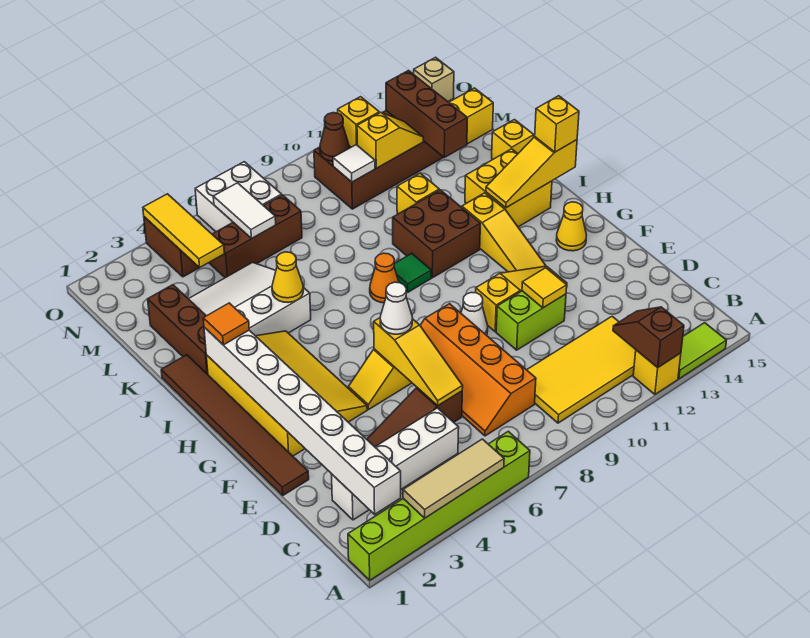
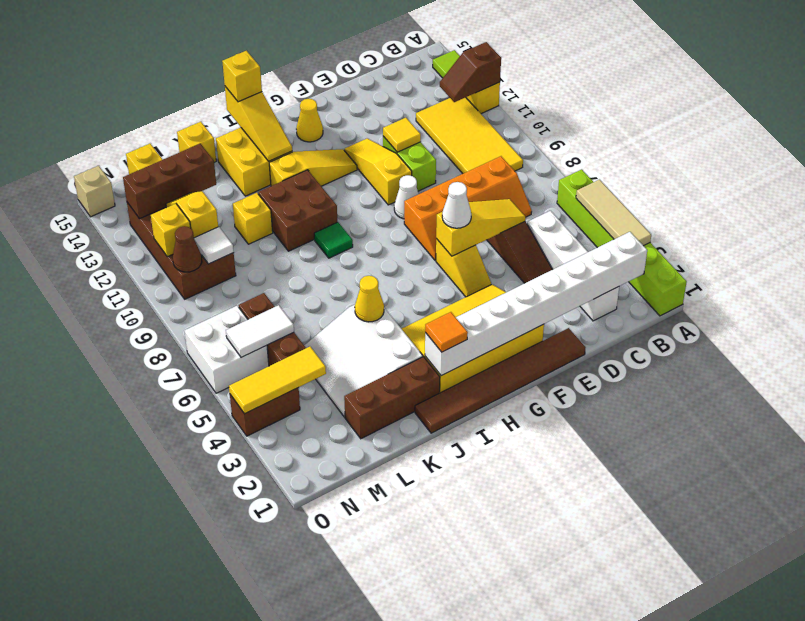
orange cone I8 level 1 -> none

